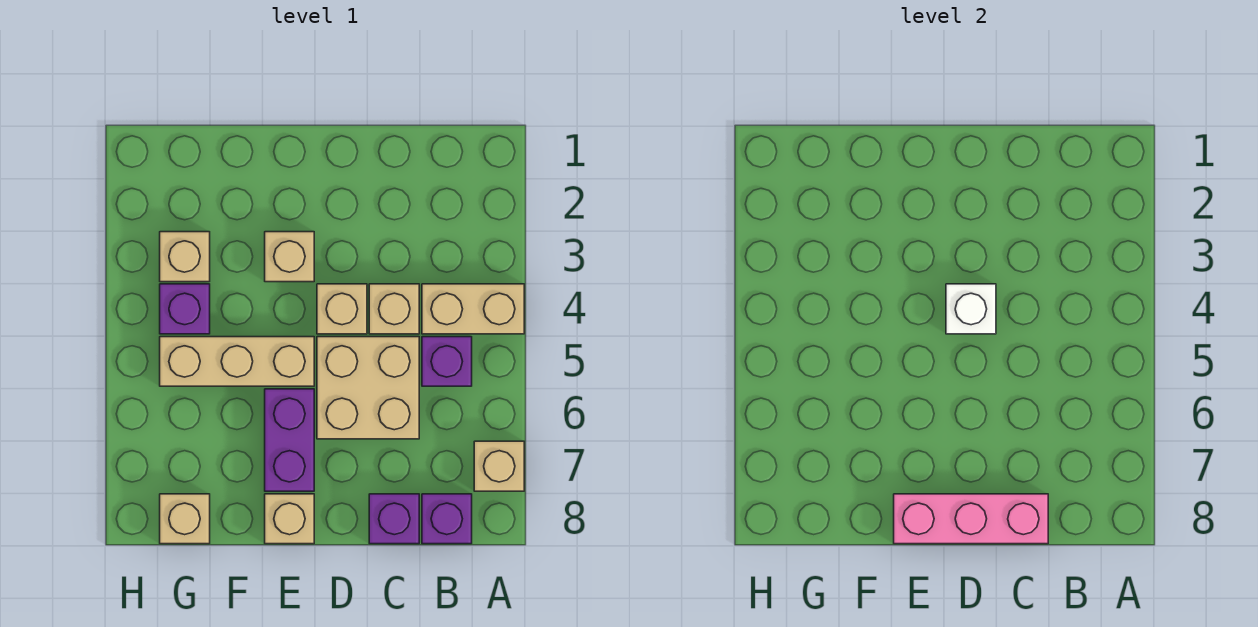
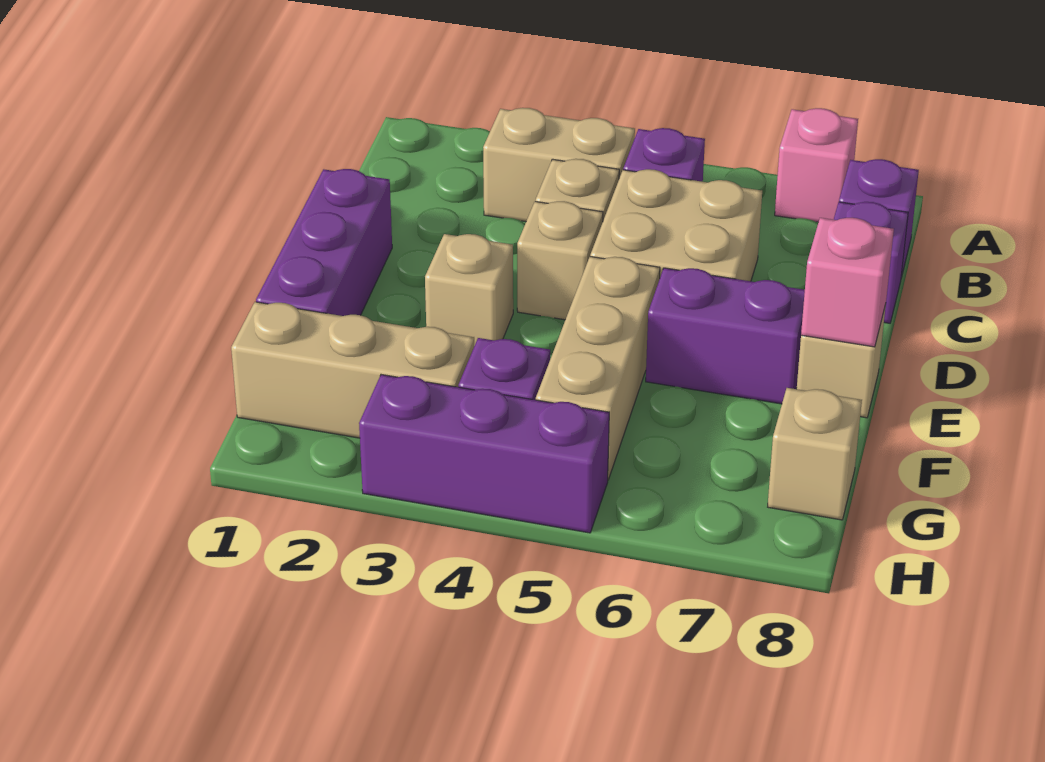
tan brick A4:B4 level 1 -> tan brick B3:B4 level 1
tan brick A7 level 1 -> pink brick A7 level 1
pink brick C8:E8 level 2 -> pink brick E8 level 2
none -> purple brick D1:F1 level 1
white brick D4 level 2 -> none
tan brick G3 level 1 -> tan brick G1:G3 level 1
none -> purple brick H3:H5 level 1

